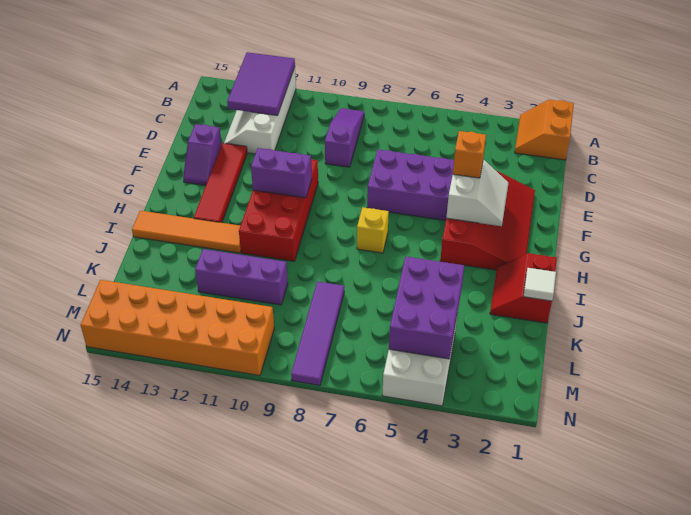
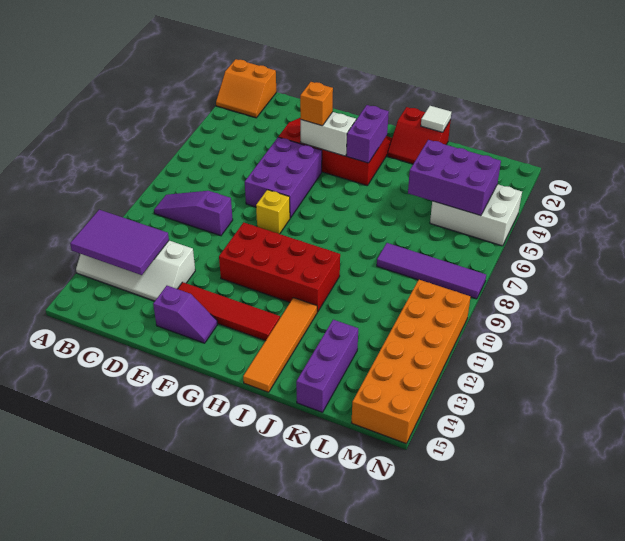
purple brick G10:G11 level 2 -> purple brick H3:H4 level 2
yellow brick H7 level 1 -> yellow brick F8 level 1
purple brick K10:K12 level 1 -> purple brick K13:K15 level 1

